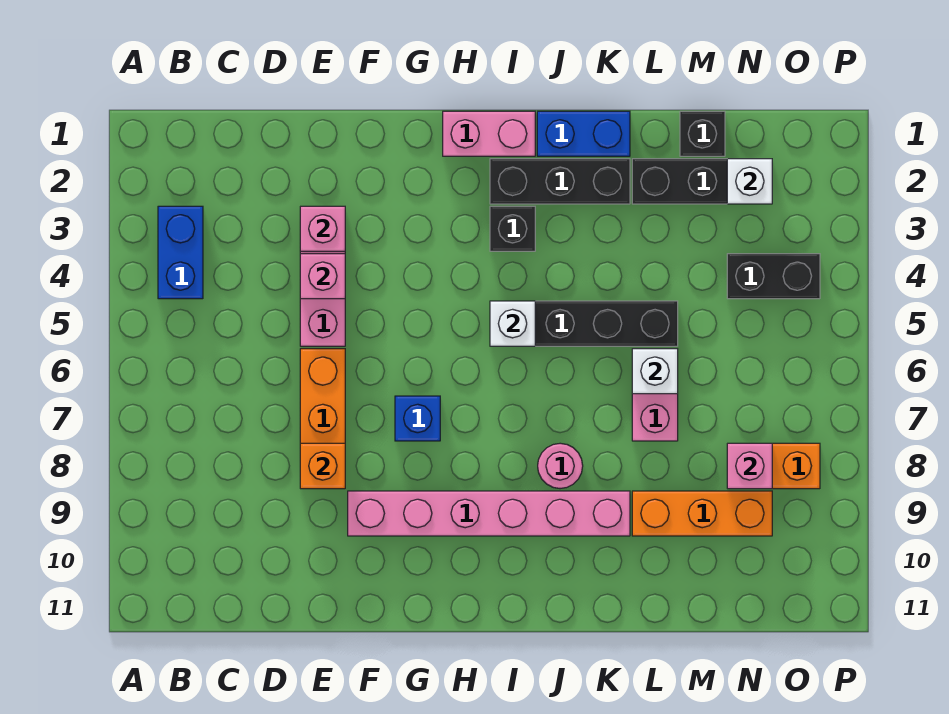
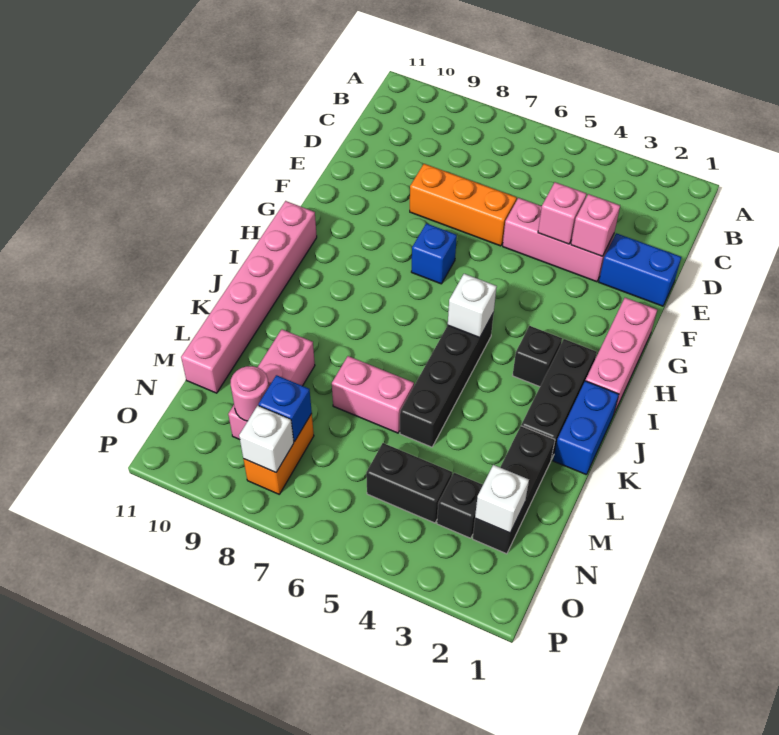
blue brick B3:B4 level 1 -> blue brick E1:E2 level 1
orange brick E8 level 2 -> none
pink brick F9:K9 level 1 -> pink brick H11:M11 level 1
pink brick H1:I1 level 1 -> pink brick G1:I1 level 1
pink round brick J8 level 1 -> pink round brick N9 level 2
white brick L6 level 2 -> white brick O8 level 2
orange brick L9:N9 level 1 -> pink brick L9:N9 level 1
black brick M1 level 1 -> black brick N3 level 1
black brick N4:O4 level 1 -> black brick N4:N5 level 1
pink brick N8 level 2 -> blue brick N8 level 2

